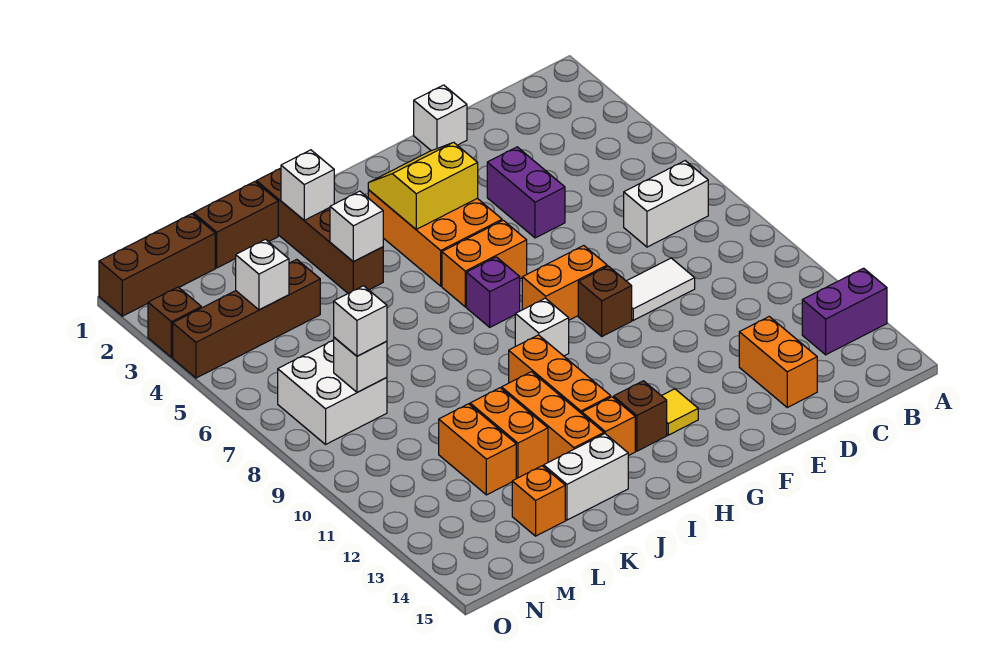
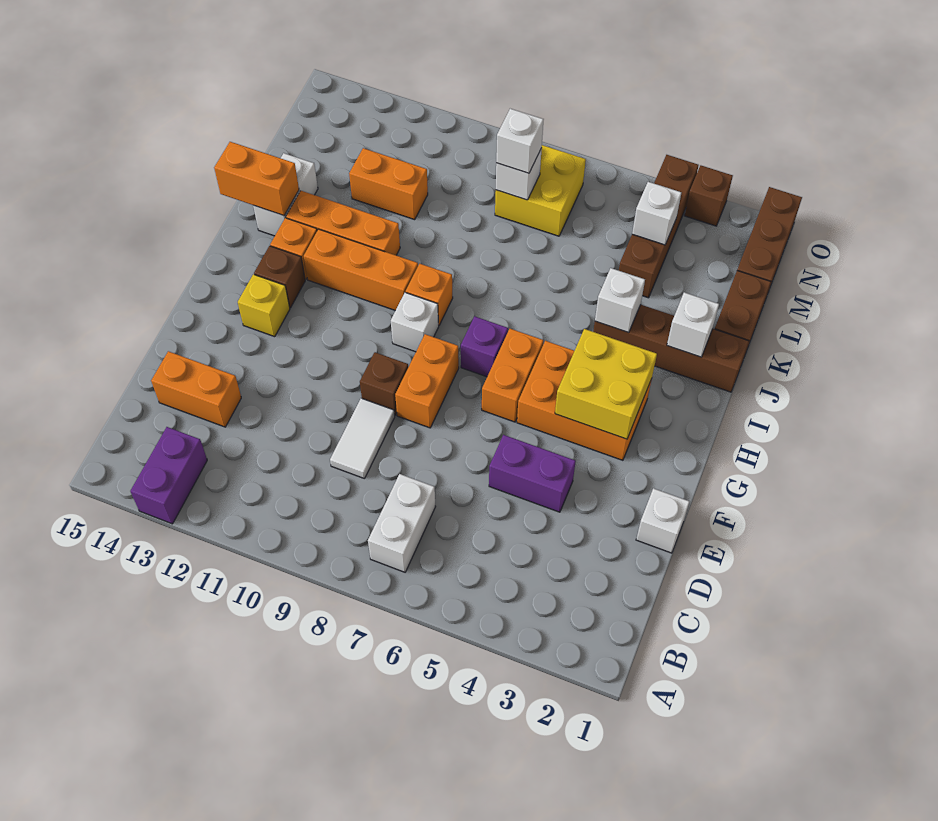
yellow slope G3:H4 level 2 top 4 -> yellow brick G3:H4 level 2
yellow tile G13 level 1 -> yellow brick G13 level 1
orange brick K11:K12 level 1 -> orange brick J14:J15 level 2
orange brick L14 level 1 -> orange brick I9 level 1
white brick M7:N8 level 1 -> yellow brick M7:N8 level 1

